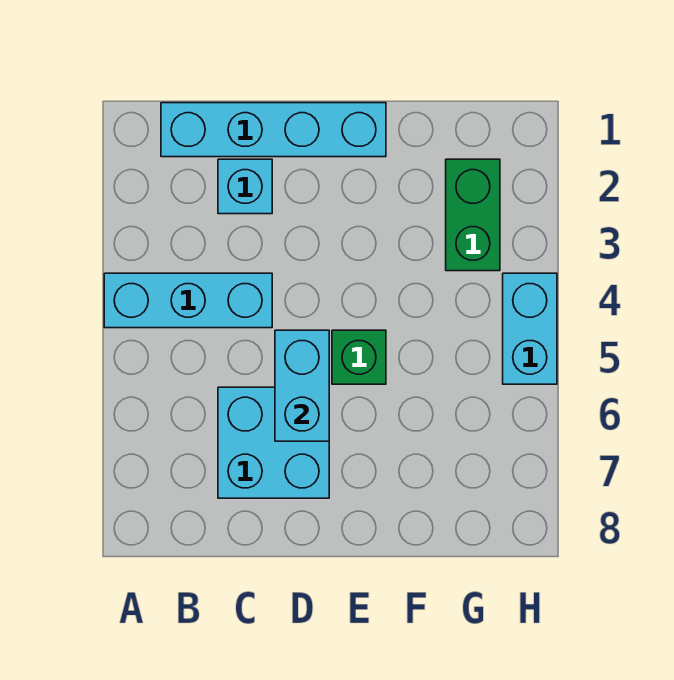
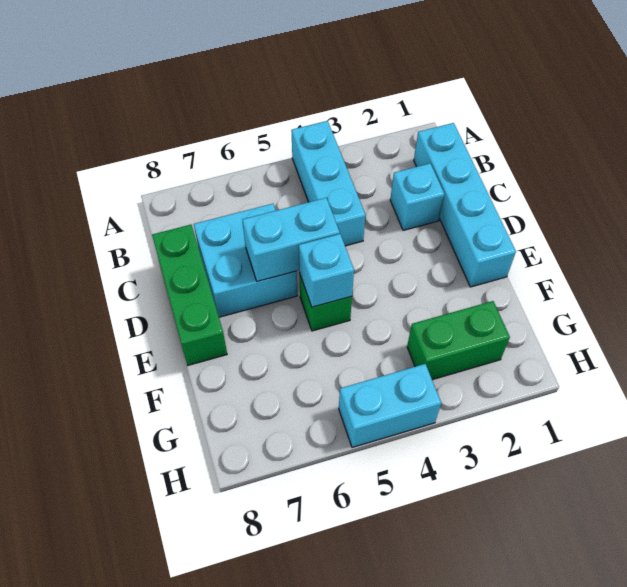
none -> green brick C8:E8 level 1
none -> cyan brick E5 level 2

